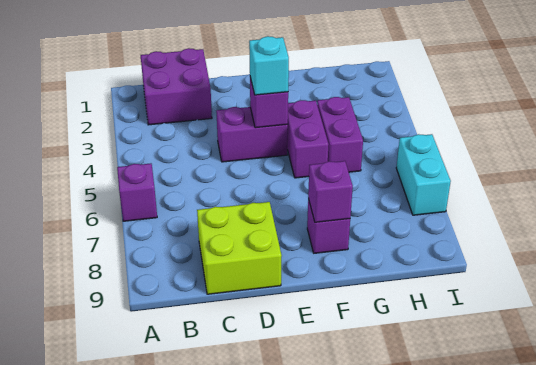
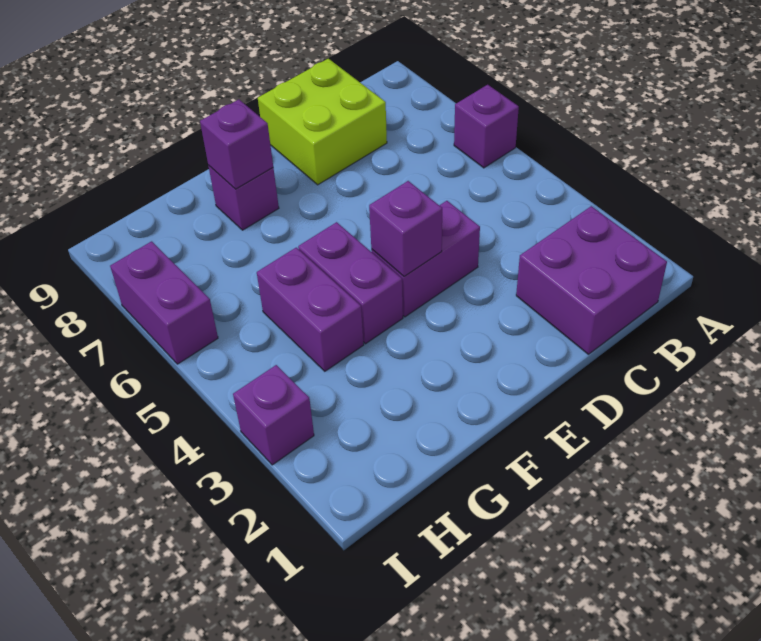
cyan brick E4 level 3 -> none
none -> purple brick I3 level 1
cyan brick I6:I7 level 1 -> purple brick I6:I7 level 1

